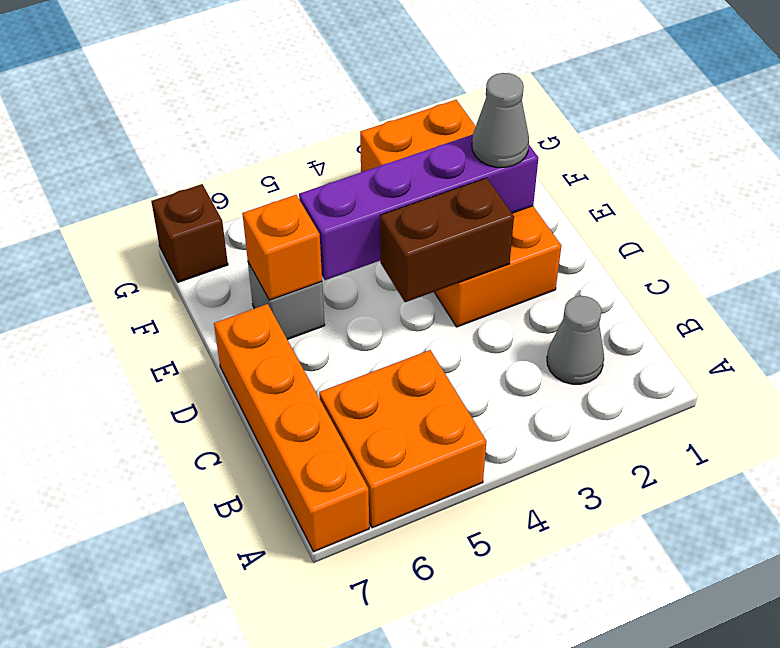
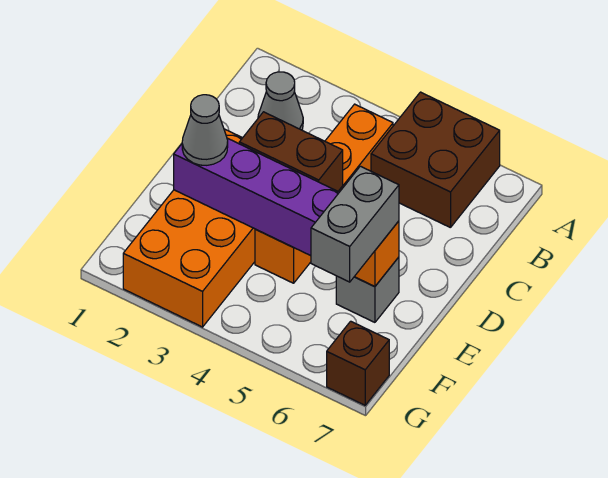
orange brick A5:B6 level 1 -> brown brick A5:B6 level 1
orange brick A7:D7 level 1 -> orange brick B4:E4 level 1
none -> grey brick E6:F6 level 3

